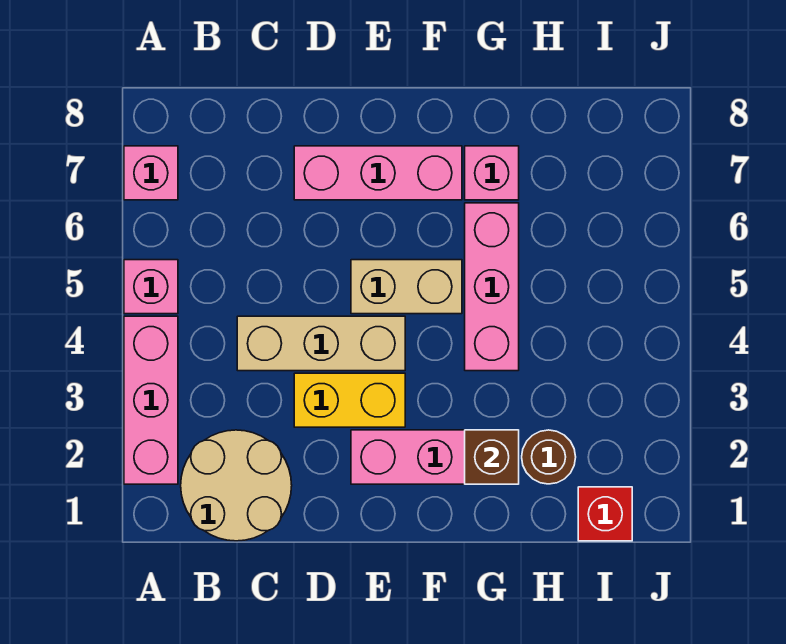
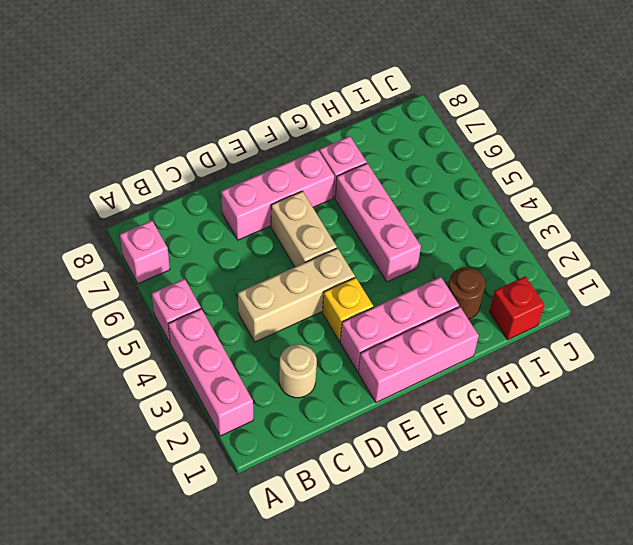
tan round brick B1:C2 level 1 -> tan round brick C2 level 1
yellow brick D3:E3 level 1 -> yellow brick E3 level 1
none -> pink brick E1:G1 level 1
tan brick E5:F5 level 1 -> tan brick E5:E6 level 1
brown brick G2 level 2 -> none

